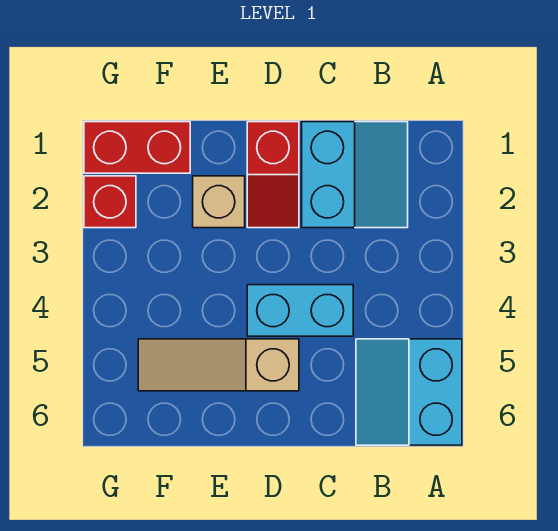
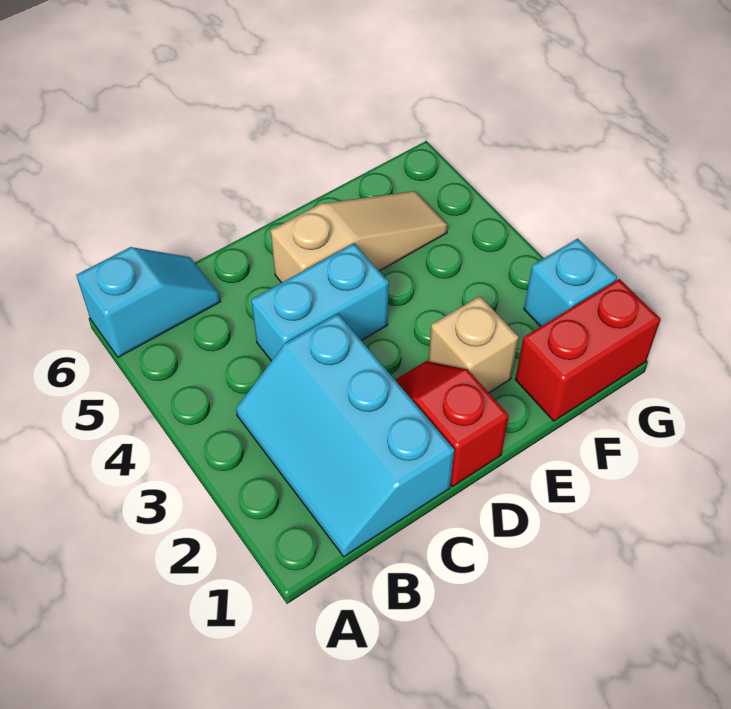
cyan slope A5:B6 level 1 top A -> cyan slope A6:B6 level 1 top A
cyan slope B1:C2 level 1 top C -> cyan slope B1:C3 level 1 top C
red brick G2 level 1 -> cyan brick G2 level 1

